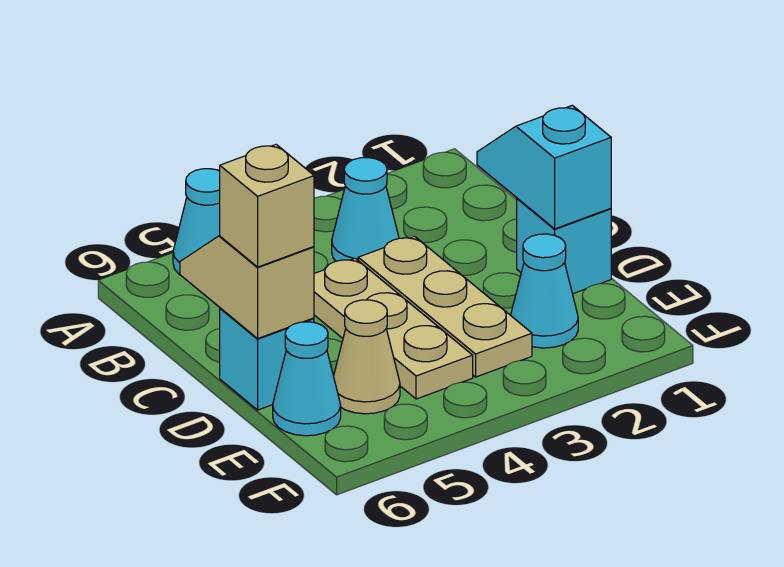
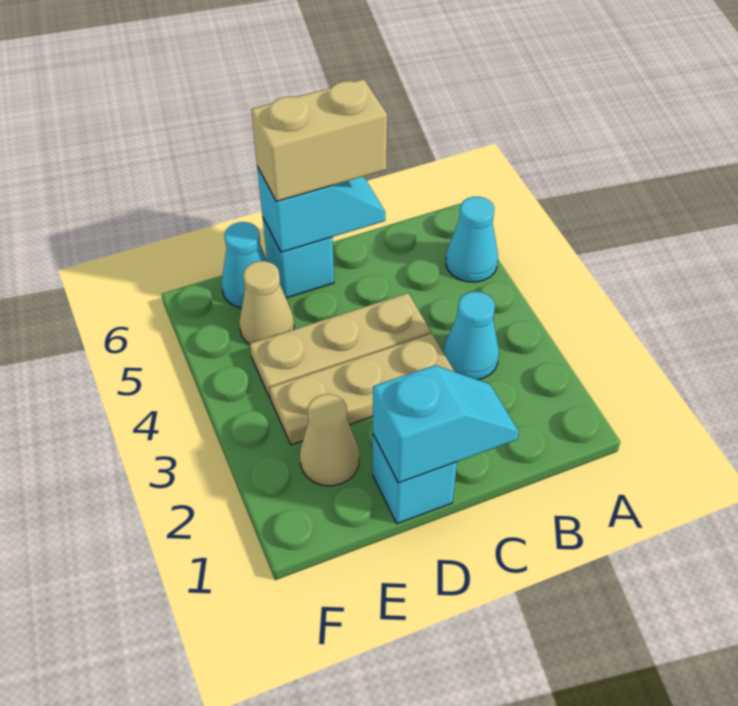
tan slope C6:D6 level 2 top D -> cyan slope C6:D6 level 2 top D
tan brick D6 level 3 -> tan brick C6:D6 level 3
cyan cone E2 level 1 -> tan cone E2 level 1

